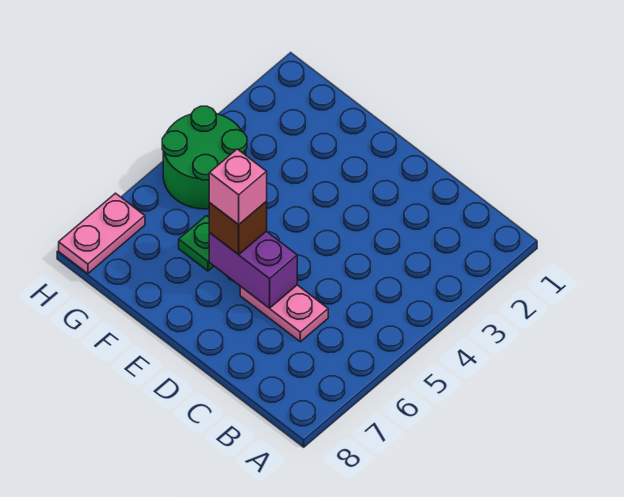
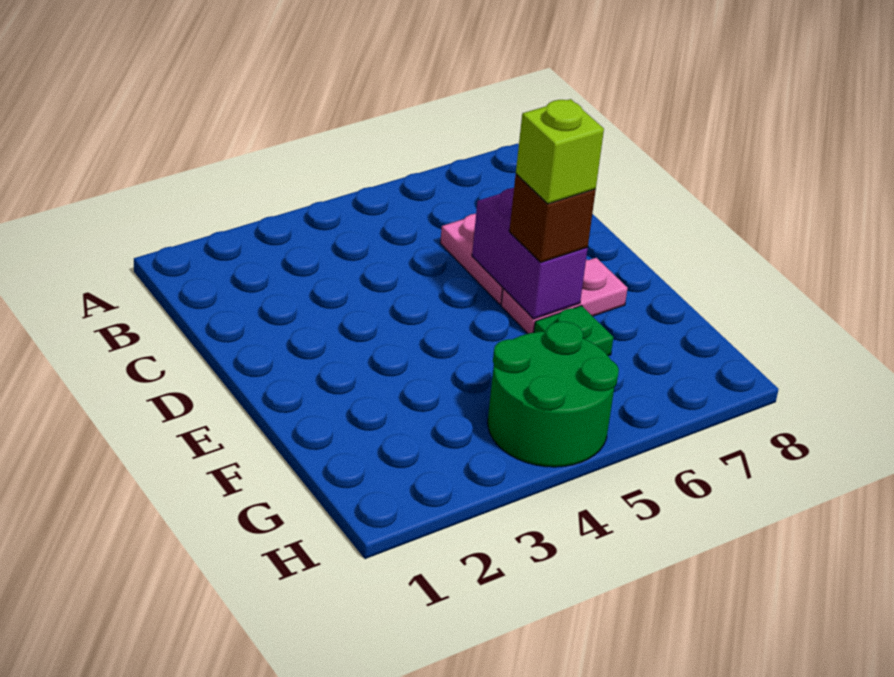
pink brick E6 level 4 -> lime brick E6 level 4
pink plate H7:H8 level 1 -> pink plate E6:E7 level 1

